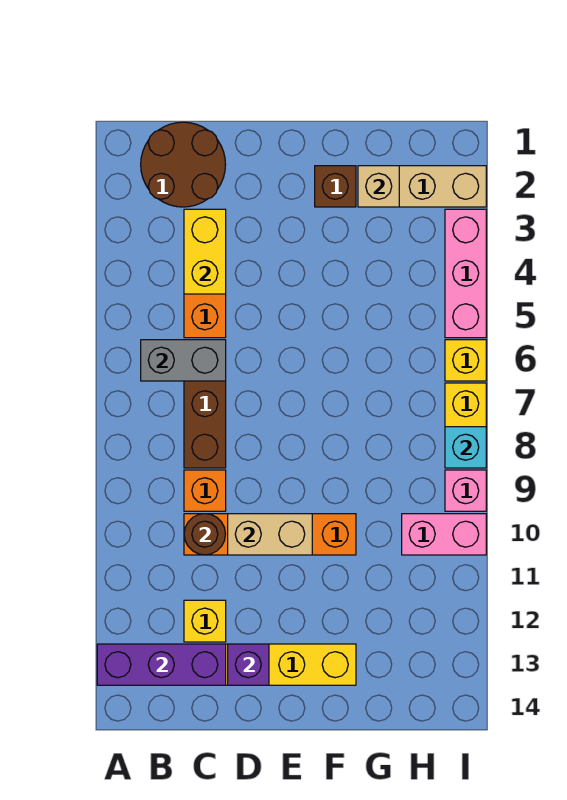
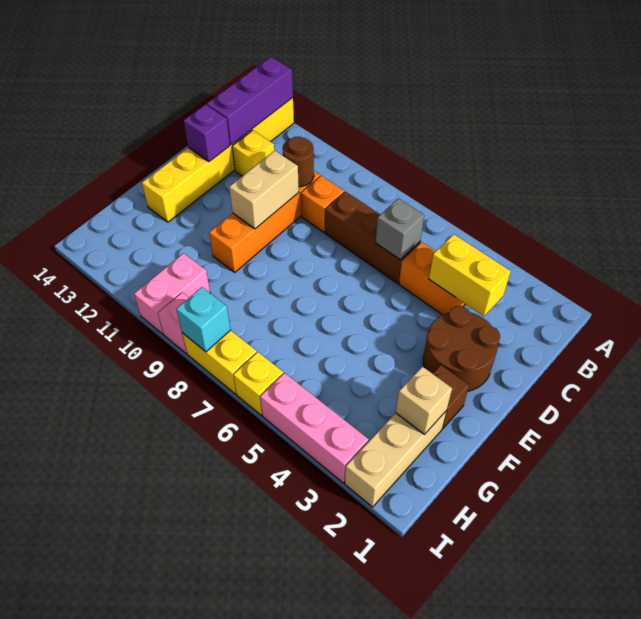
brown round brick B1:C2 level 1 -> brown round brick D2:E3 level 1
grey brick B6:C6 level 2 -> grey brick C6 level 2

